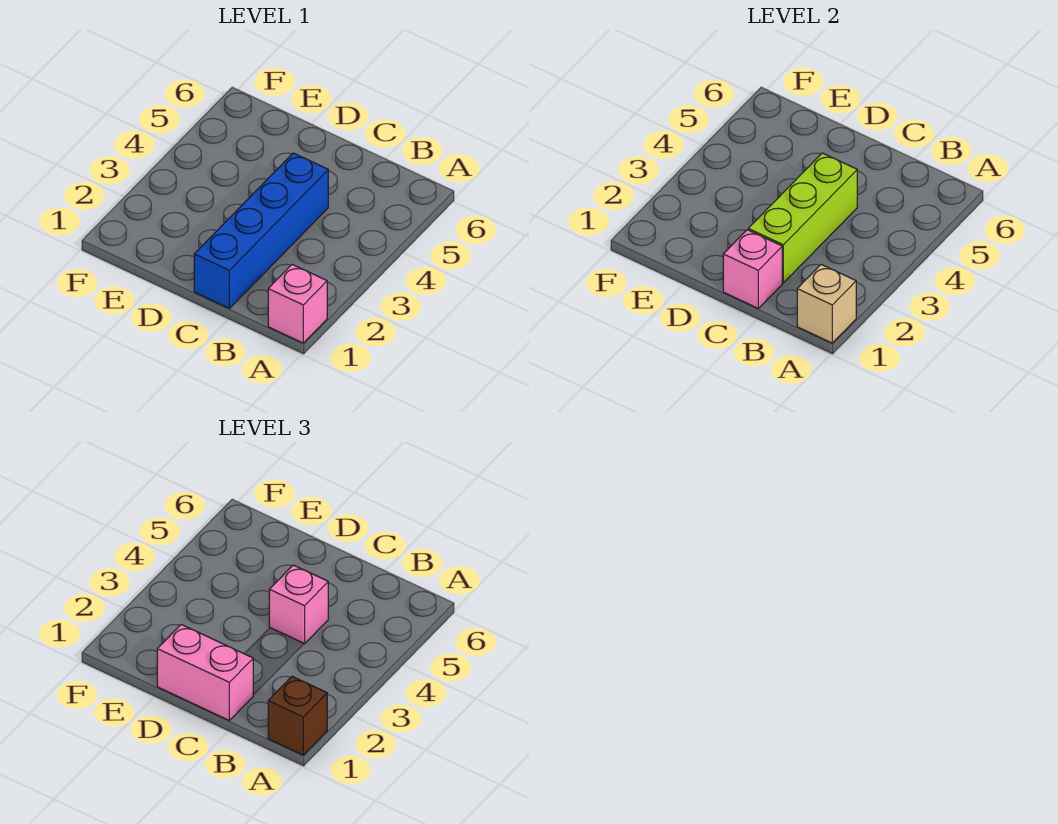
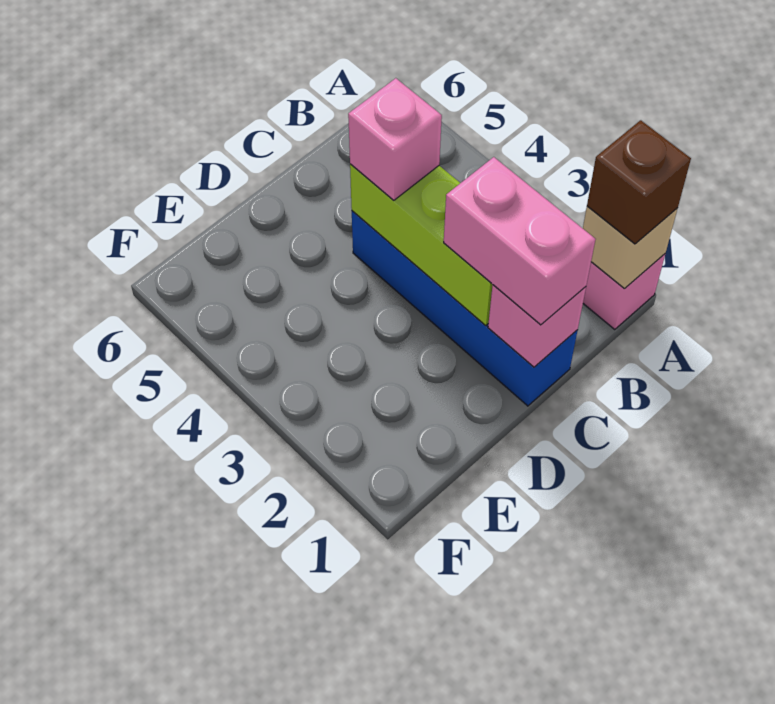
pink brick C1:D1 level 3 -> pink brick C1:C2 level 3

